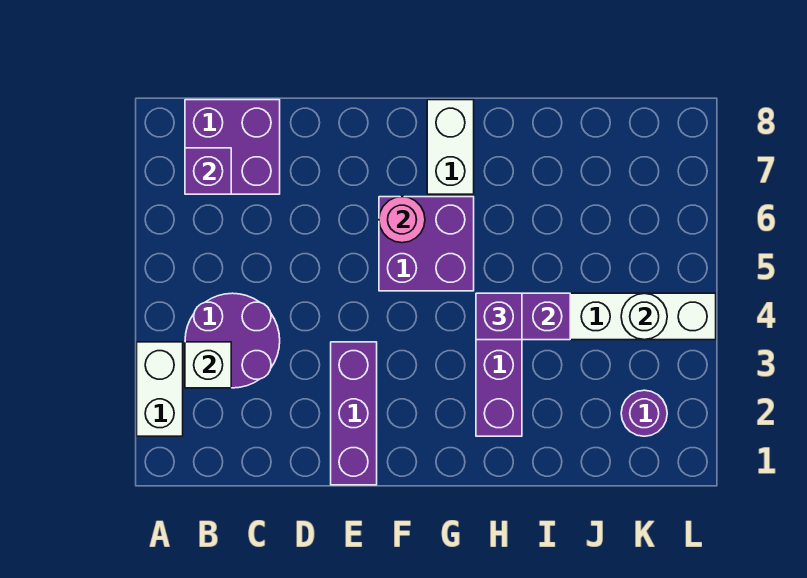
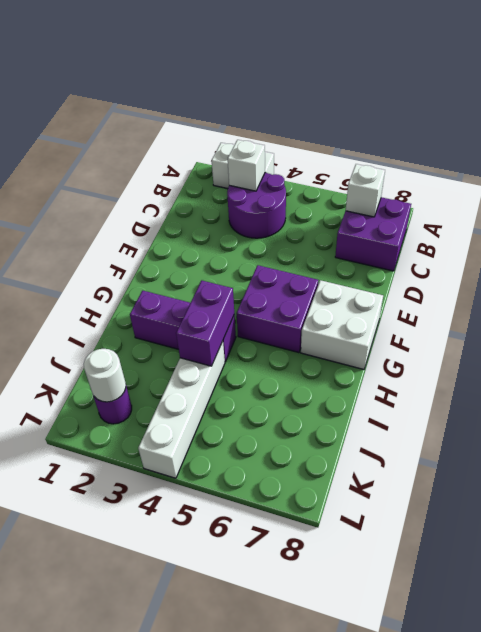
purple brick B7 level 2 -> white brick B7 level 2
purple brick E1:E3 level 1 -> none
pink round brick F6 level 2 -> none
white brick G7:G8 level 1 -> white brick F7:G8 level 1
purple brick H4 level 3 -> none
white round brick K4 level 2 -> white round brick K2 level 2

